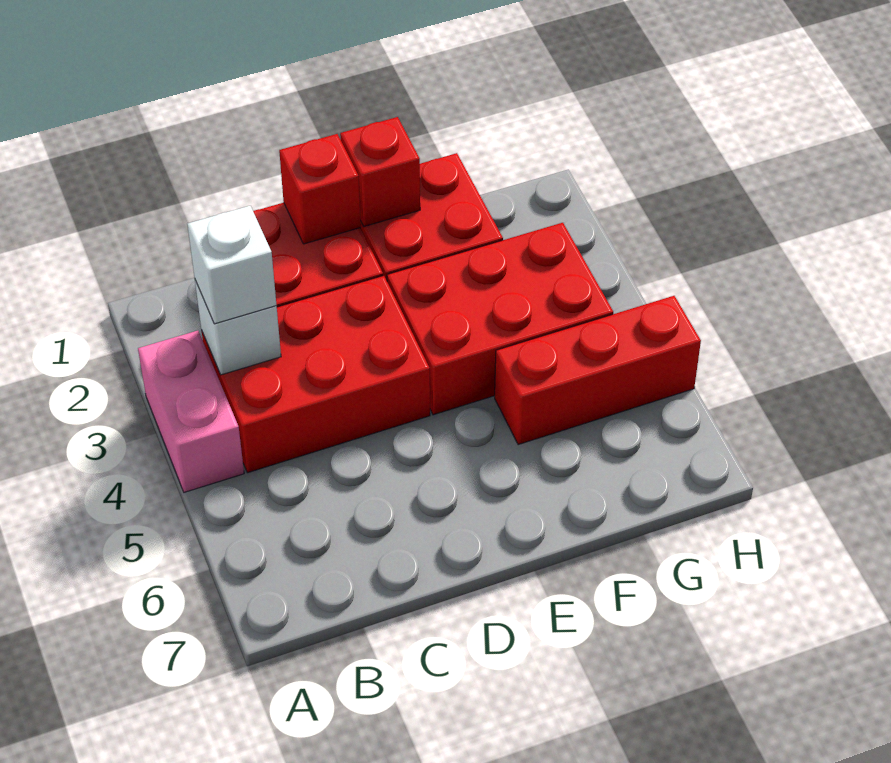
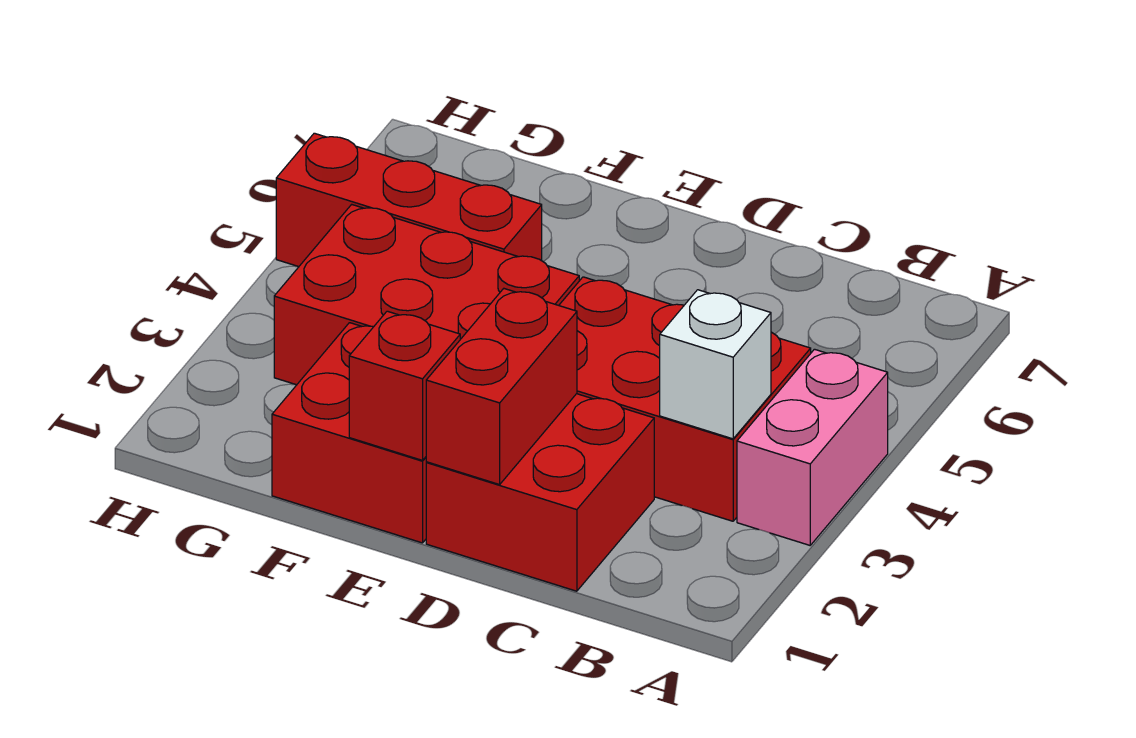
white brick B3 level 3 -> none
red brick D1 level 2 -> red brick D1:D2 level 2

